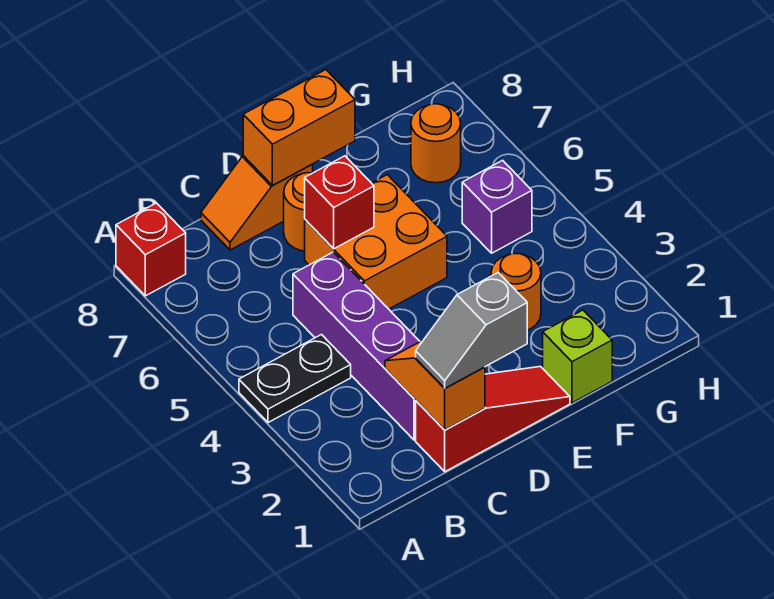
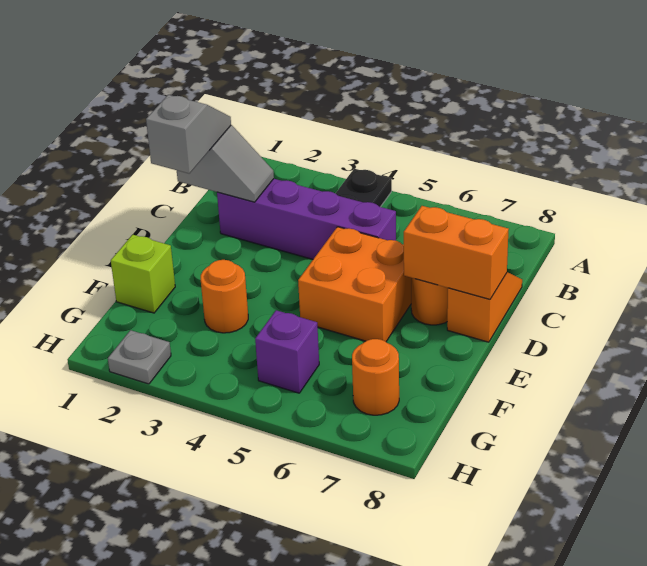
red brick A8 level 1 -> none
red slope C1:E1 level 1 top C -> none
orange slope C1:C2 level 2 top 1 -> grey slope C1:C2 level 2 top 1
red brick D6 level 2 -> none
orange brick D8:E8 level 2 -> orange brick D7:D8 level 2
none -> grey plate H2 level 1

